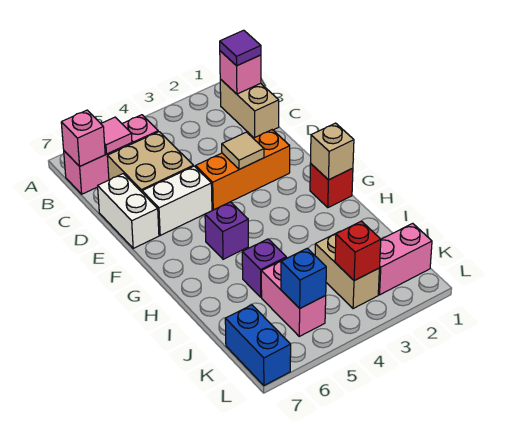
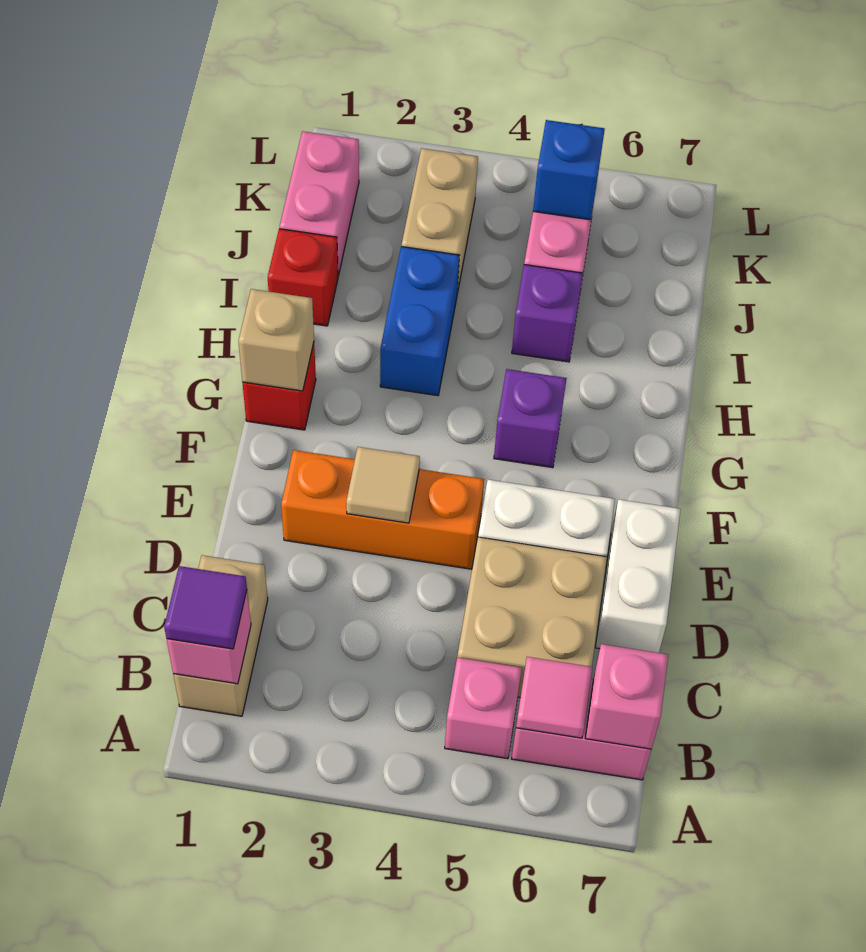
pink brick K1:K2 level 1 -> pink brick J1:K1 level 1
red brick K3 level 2 -> red brick I1 level 1
blue brick K7:L7 level 1 -> blue brick H3:I3 level 1

